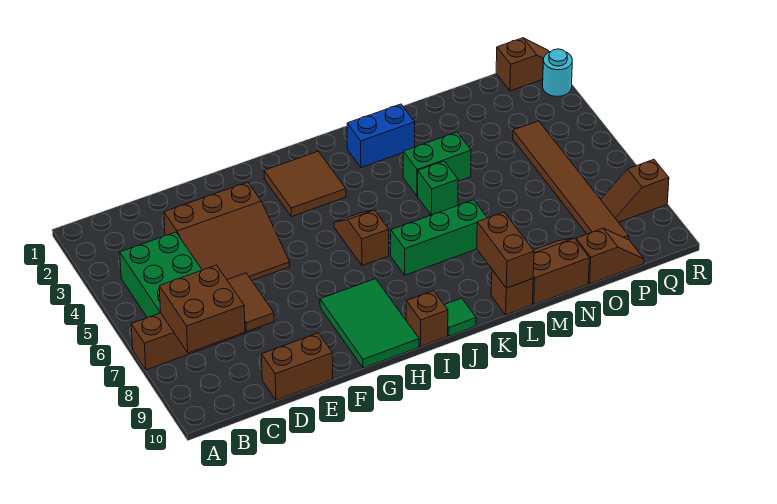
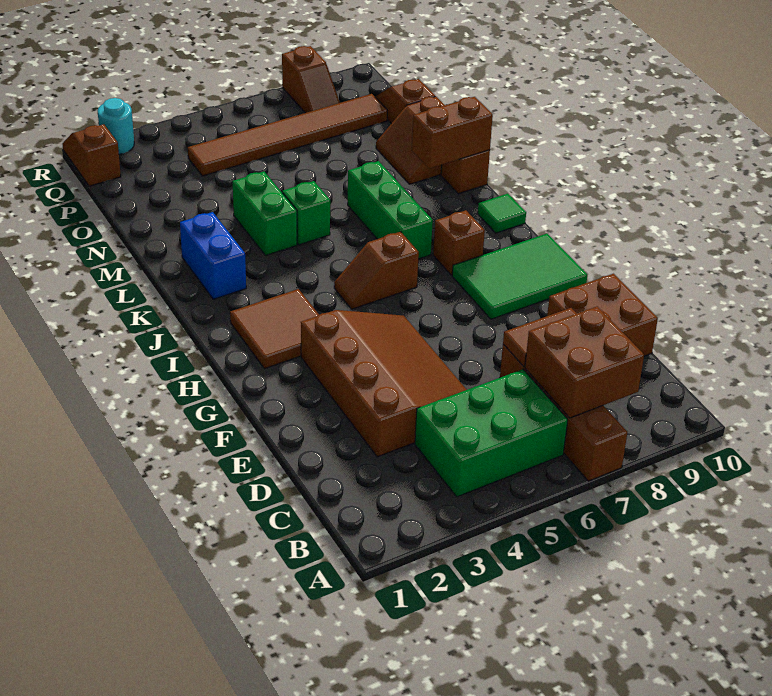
brown slope D3:F5 level 1 top 3 -> brown slope D3:G5 level 1 top 3
brown brick D10:E10 level 1 -> brown brick D9:E10 level 1
brown brick I10 level 1 -> brown brick I8 level 1

